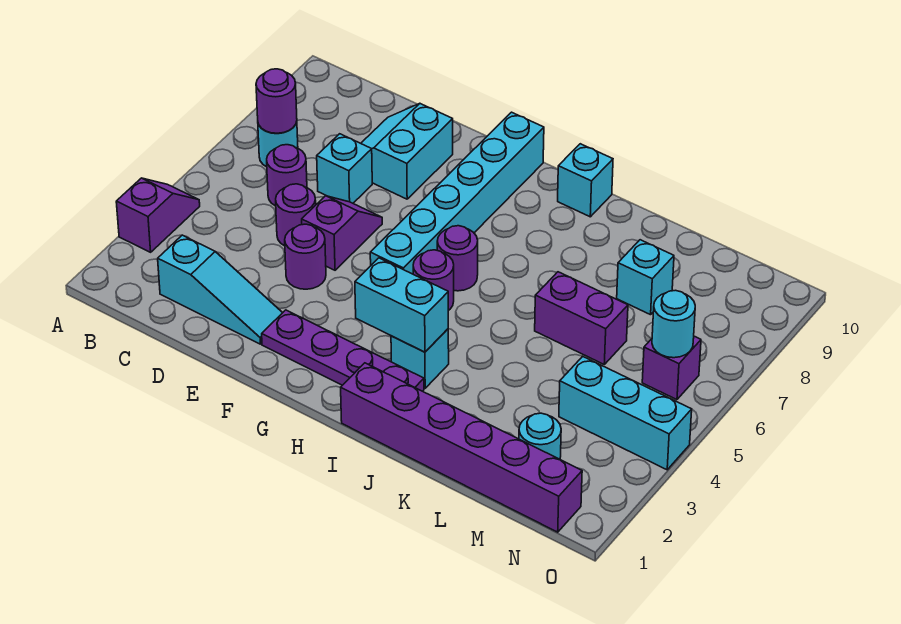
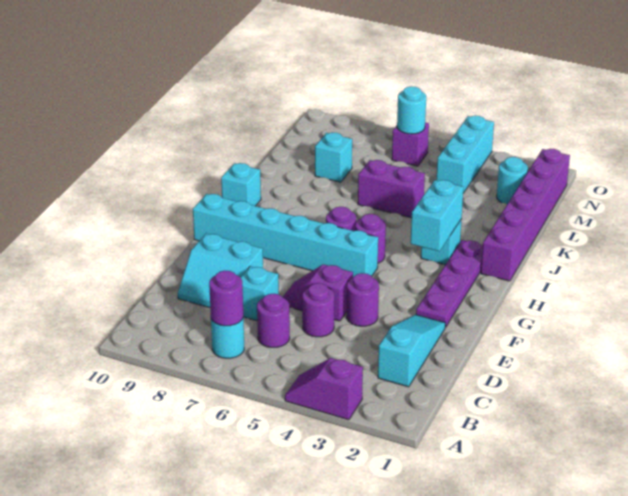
purple brick K6:L6 level 1 -> purple brick K5:K6 level 1

